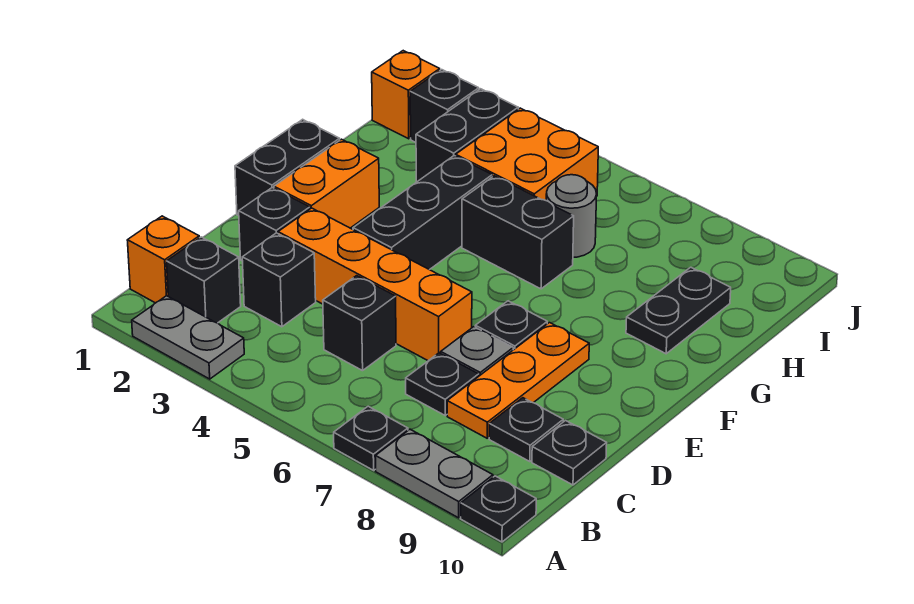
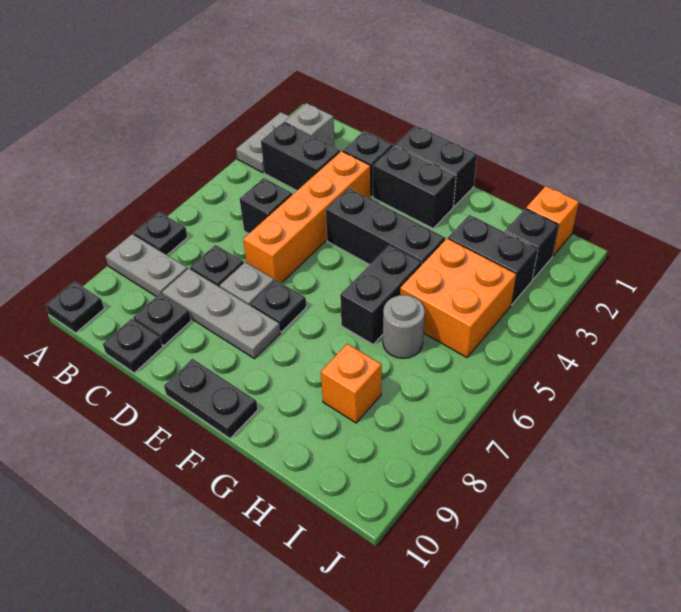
grey plate A8:A9 level 1 -> grey plate A8:B8 level 1
orange brick B1 level 1 -> orange brick H8 level 1
black brick B2 level 1 -> grey brick B2 level 1
black brick C3 level 1 -> black brick B3:C3 level 1
orange plate C8:E8 level 1 -> grey plate C8:E8 level 1
orange brick E2:F2 level 1 -> black brick E2:F2 level 1
black plate G9:H9 level 1 -> black plate E10:F10 level 1

